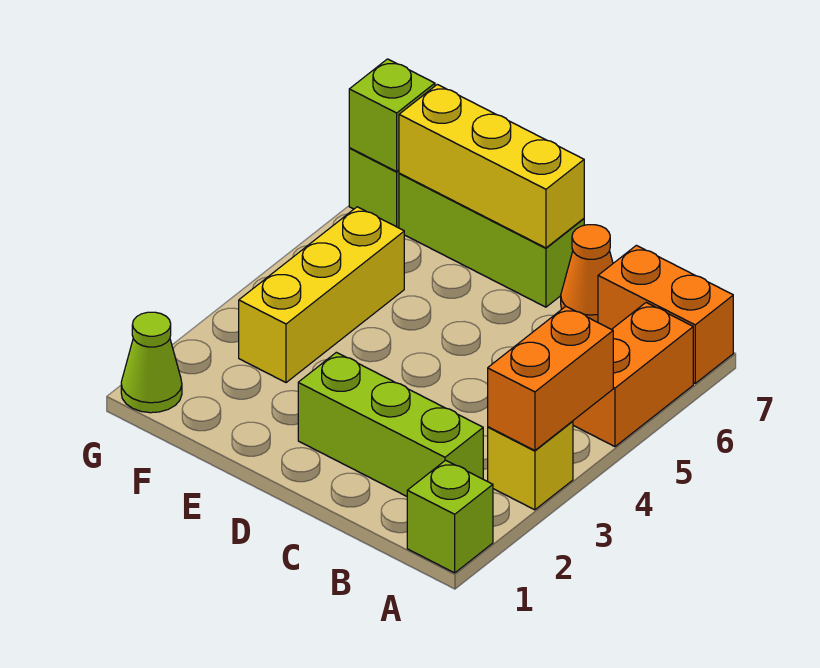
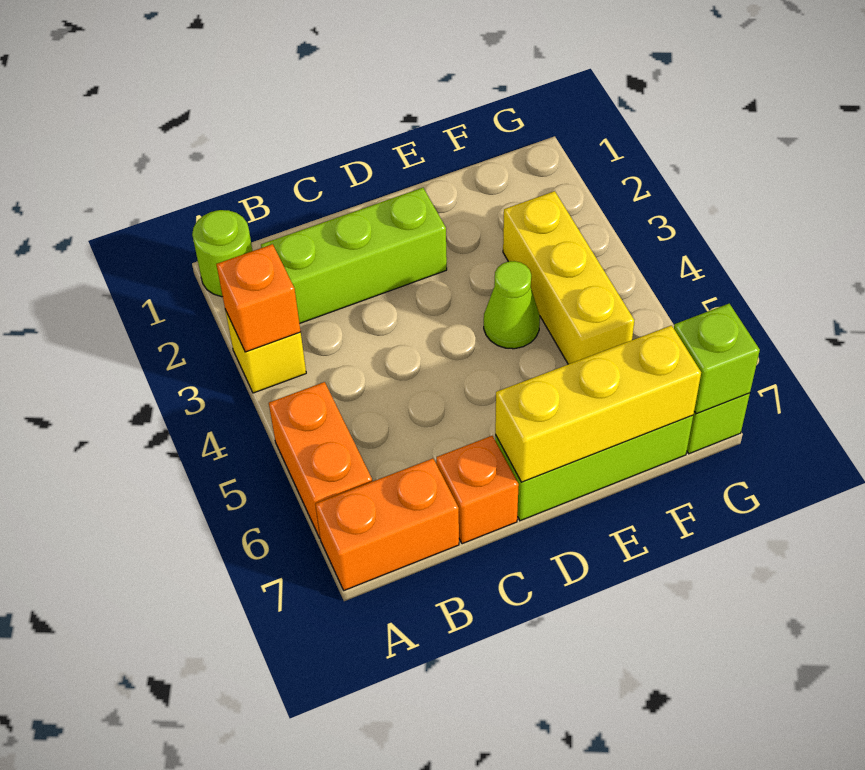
lime brick A1 level 1 -> lime round brick A1 level 1
orange brick A3:A4 level 2 -> orange brick A3 level 2
orange cone C7 level 1 -> orange brick C7 level 1
lime cone G1 level 1 -> lime cone E4 level 1

